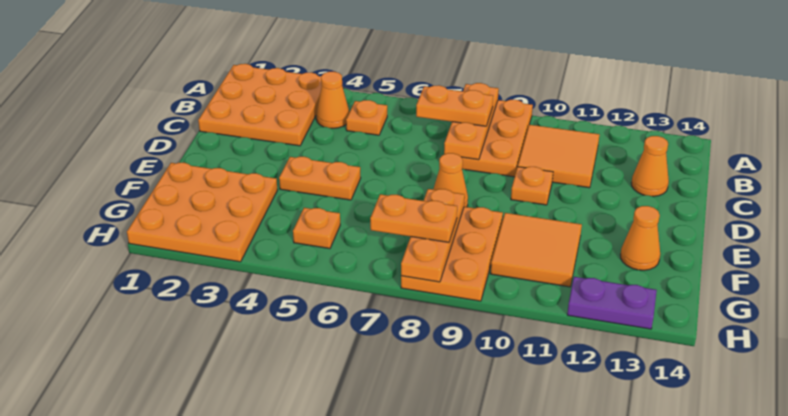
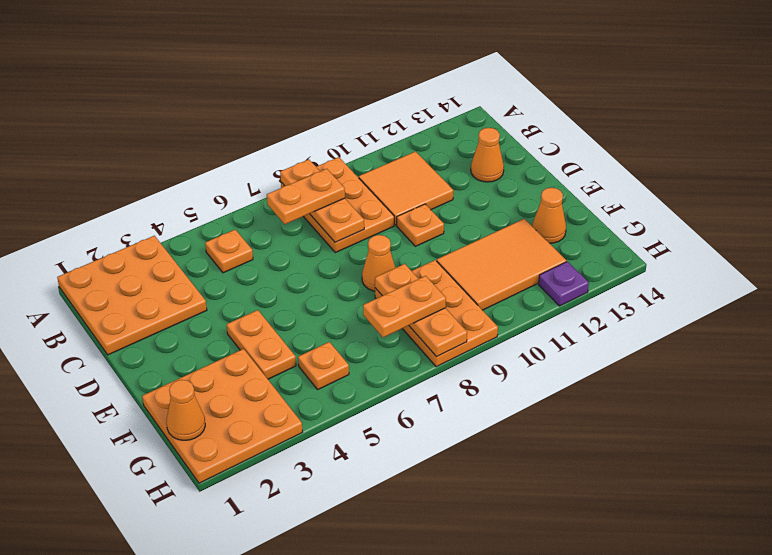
orange cone B4 level 1 -> orange cone G1 level 2
orange plate E4:E5 level 1 -> orange plate E4:F4 level 1
orange tile F10:G11 level 1 -> orange tile F10:G12 level 1
purple plate H12:H13 level 1 -> purple plate H12 level 1

